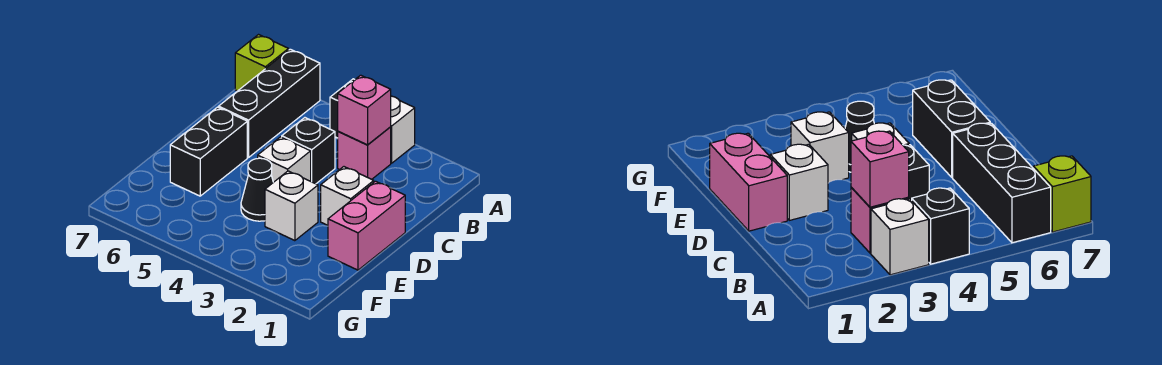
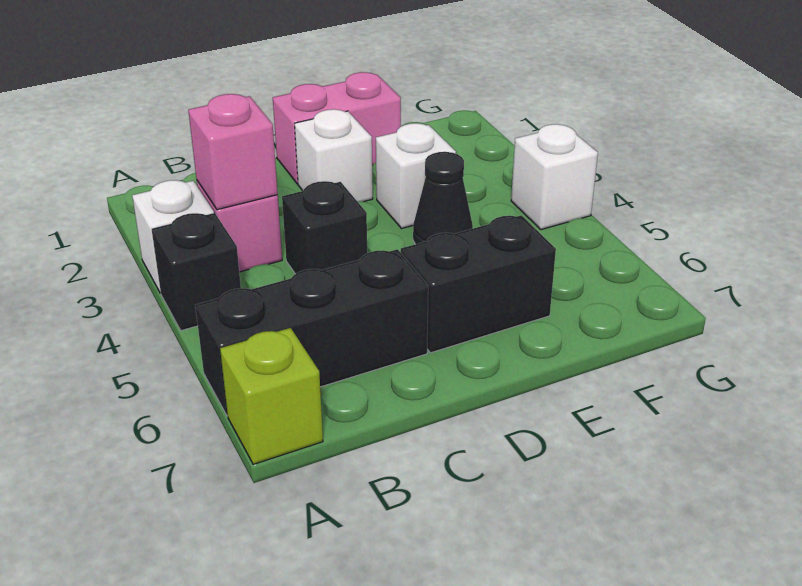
white brick D4 level 1 -> white brick G4 level 1

